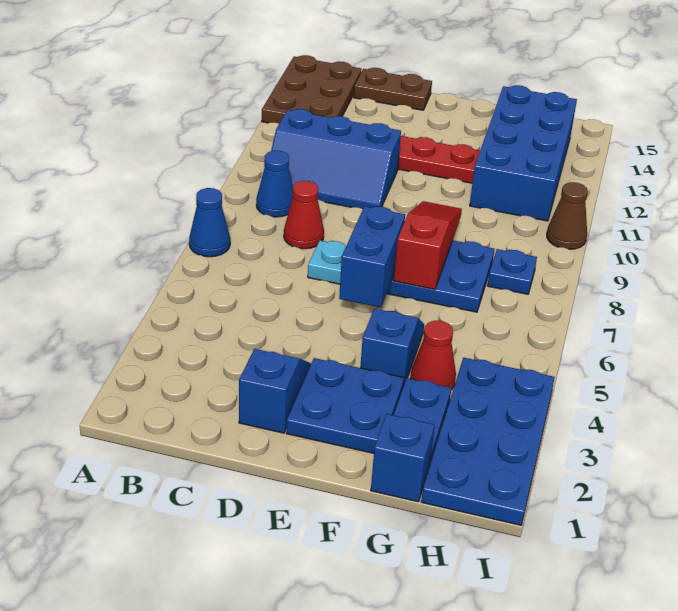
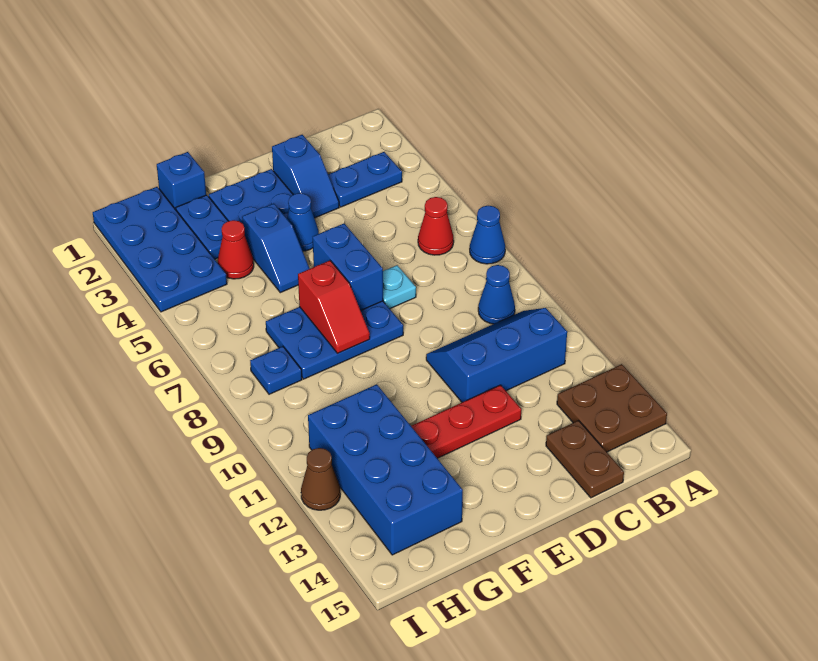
brown plate A13:B15 level 1 -> brown plate A13:B14 level 1
none -> blue plate B3:C3 level 1
red cone C8 level 1 -> red cone B6 level 1
brown plate C15:D15 level 1 -> brown plate C14:C15 level 1
none -> blue cone E4 level 1
red slope F7:F9 level 2 top 7 -> red slope F7:F8 level 2 top 7
brown cone I10 level 1 -> brown cone I12 level 1

